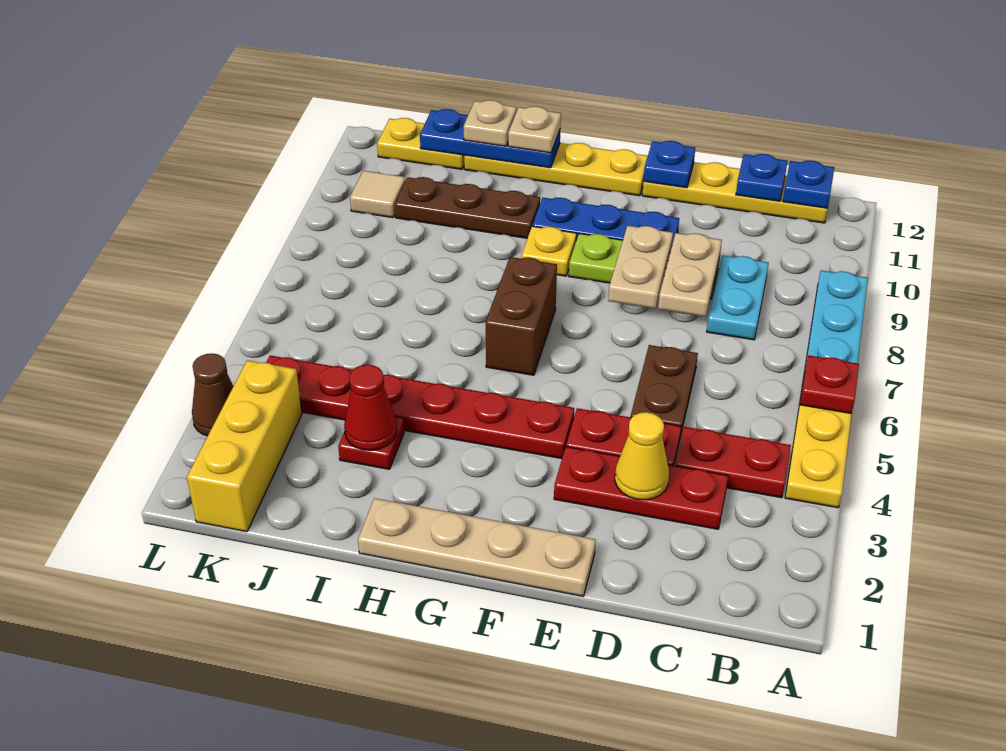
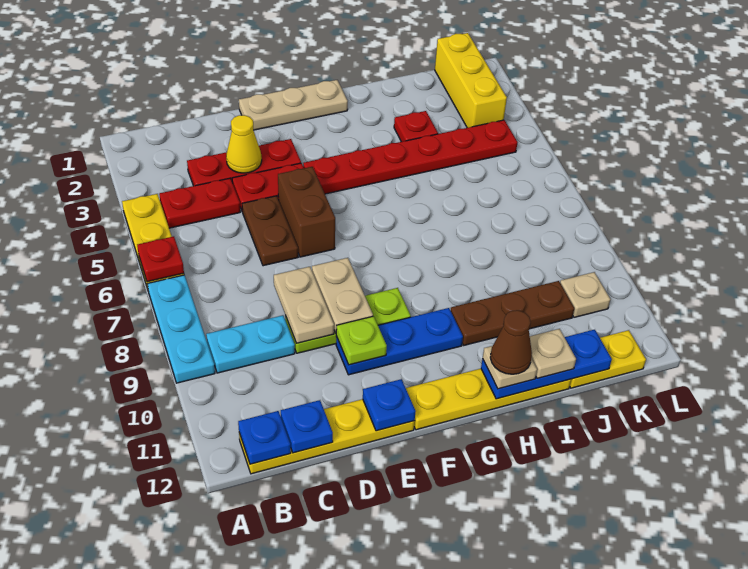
cyan plate C8:C9 level 1 -> cyan plate B9:C9 level 1
tan plate E1:H1 level 1 -> tan plate E1:G1 level 1
none -> lime plate E10 level 2
brown brick G6:G7 level 1 -> brown brick E5:E6 level 1
yellow plate G9 level 1 -> none
red cone I3 level 2 -> none
tan tile K10 level 1 -> tan plate K10 level 1
brown cone L3 level 1 -> brown cone H12 level 4

